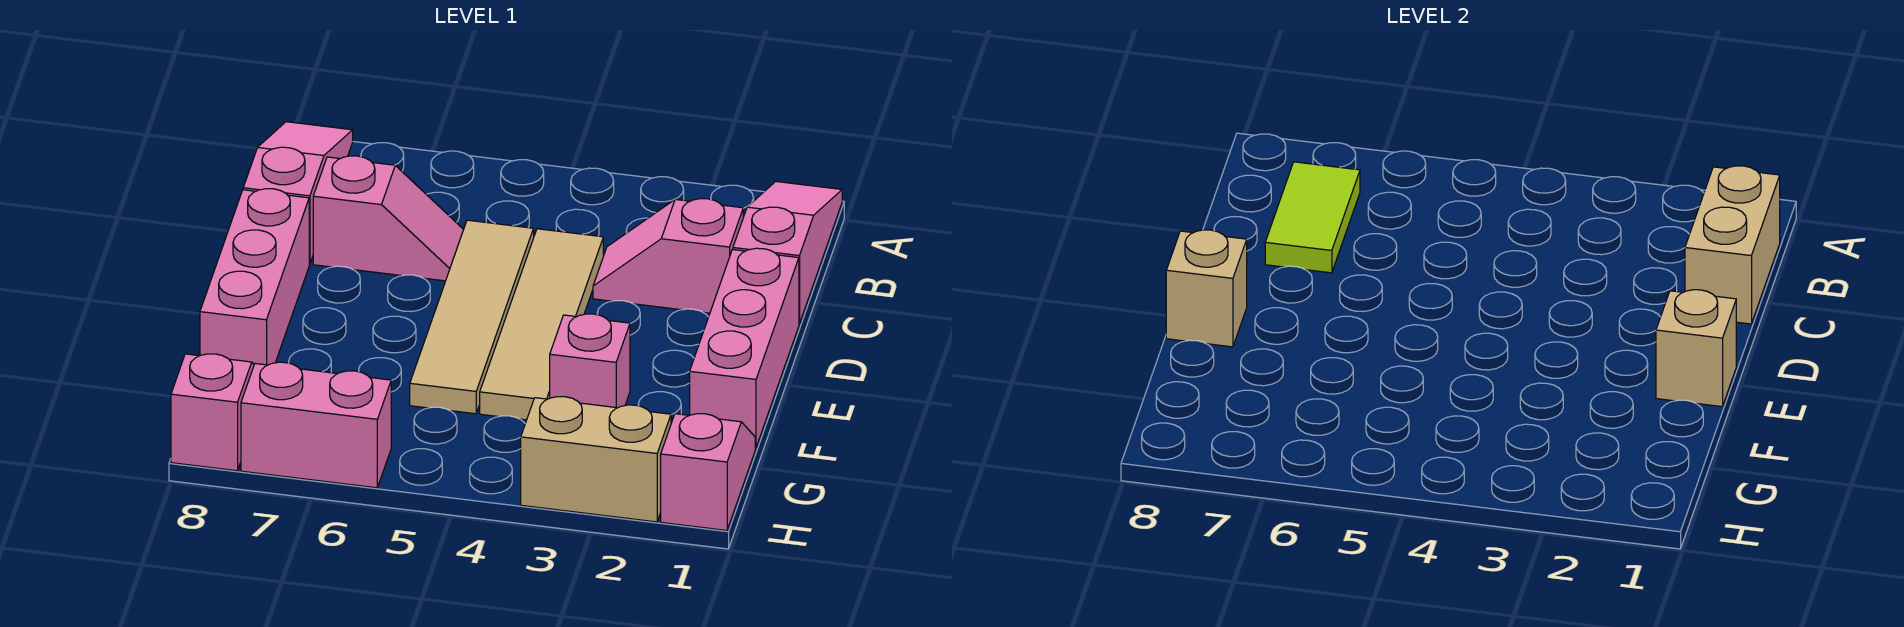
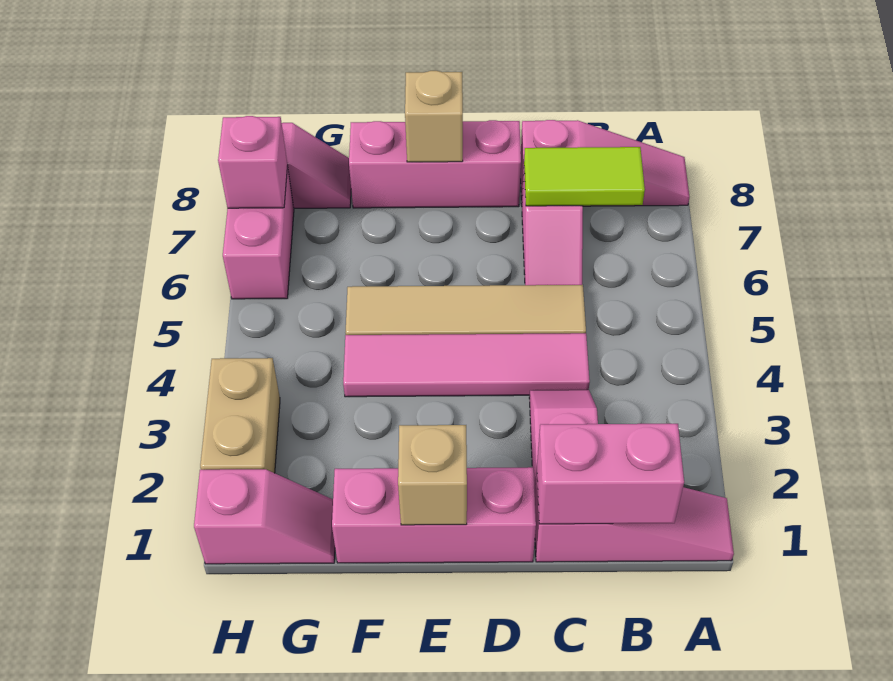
tan brick B1:C1 level 2 -> pink brick B1:C1 level 2
tan tile C4:F4 level 1 -> pink tile C4:F4 level 1
pink brick F3 level 1 -> pink brick H7 level 2

